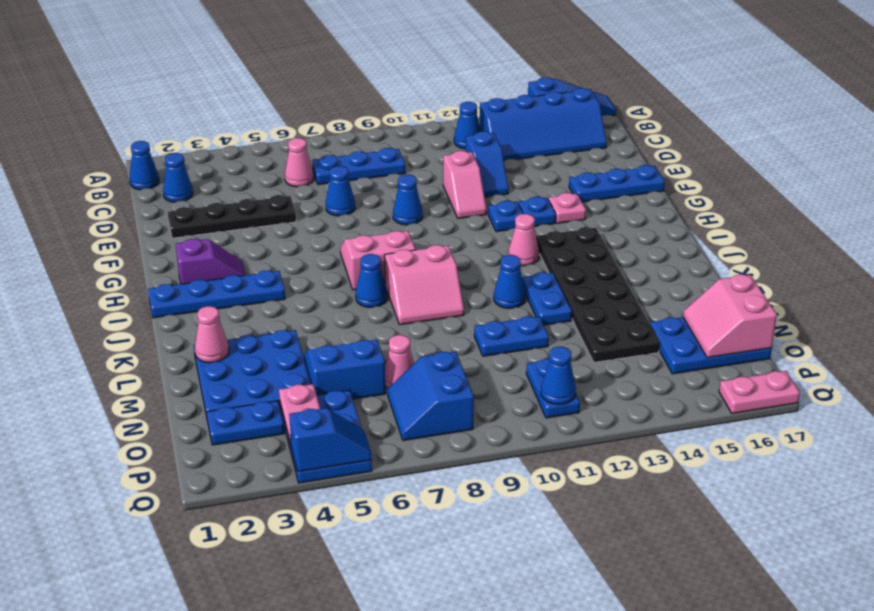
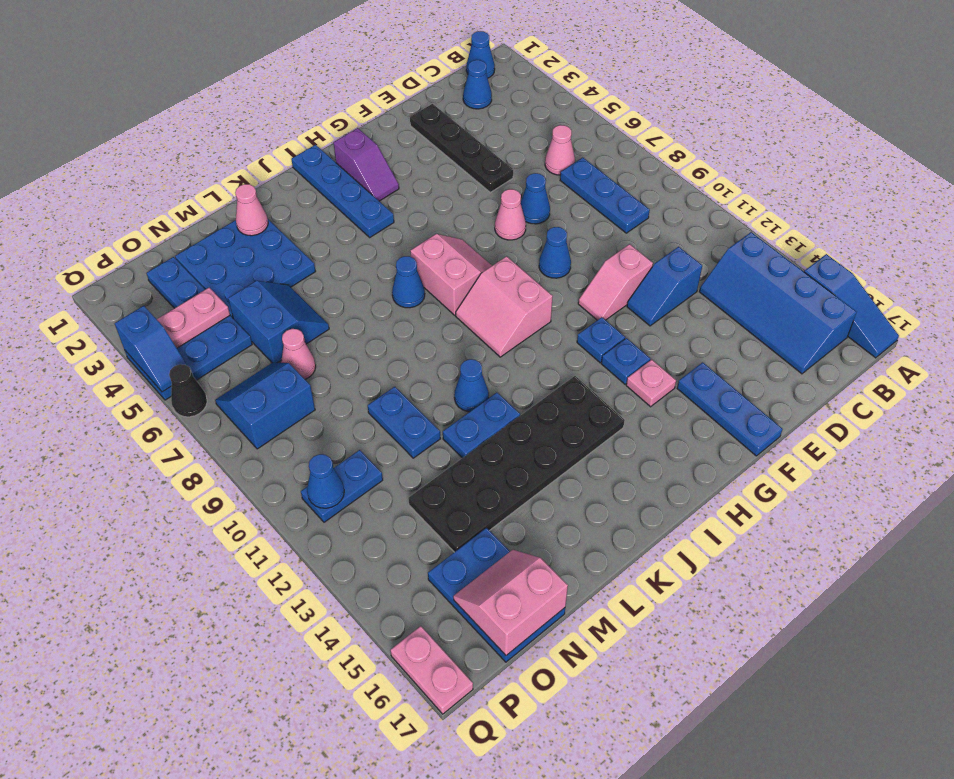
blue cone B12 level 1 -> none
pink cone I12 level 1 -> pink cone F7 level 1
pink slope J8:K9 level 1 top J -> pink slope H9:I10 level 1 top H
none -> black cone Q6 level 1

